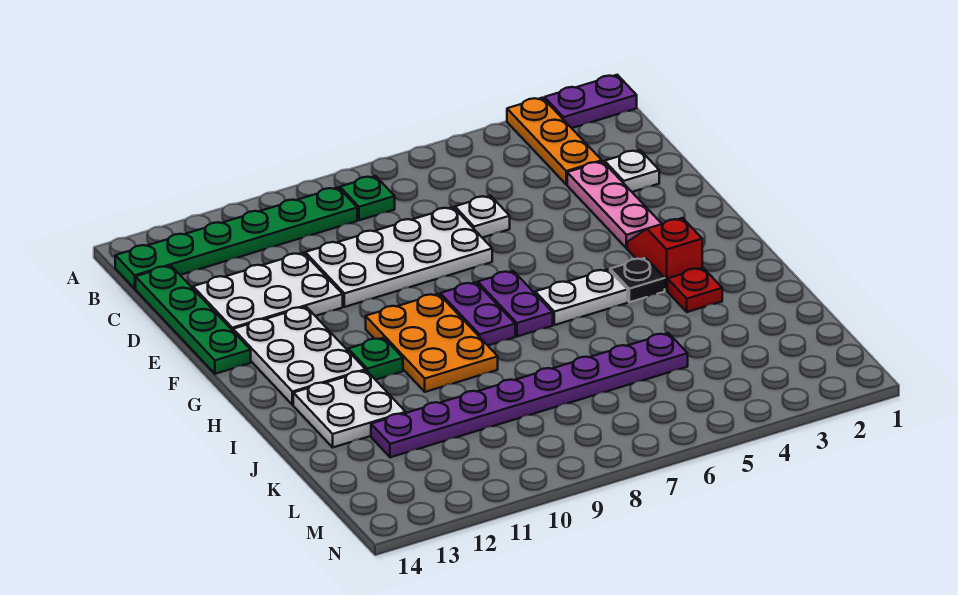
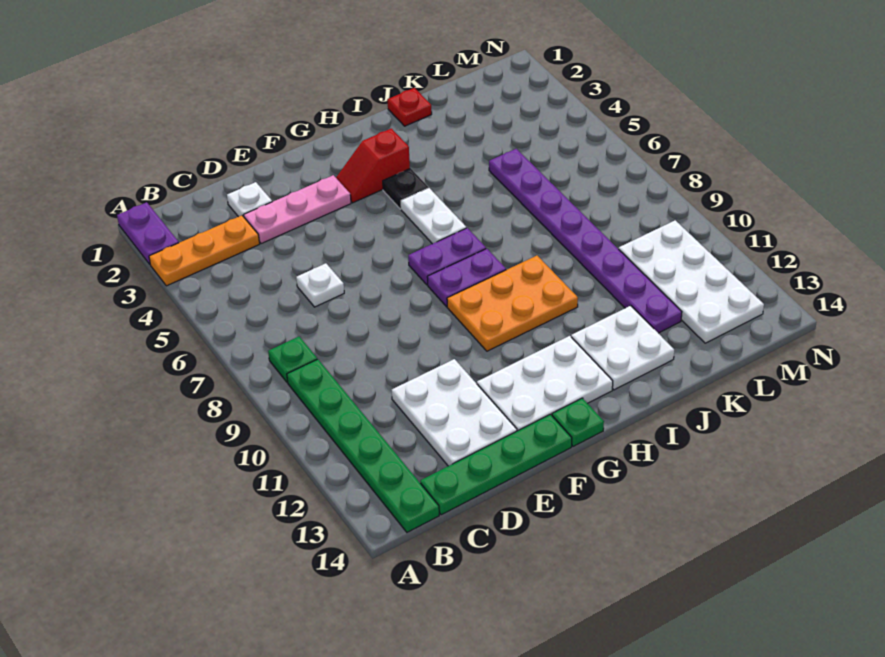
white plate D7:E10 level 1 -> white plate L10:M13 level 1
green plate H11 level 1 -> green plate G14 level 1
red plate I3 level 1 -> red plate J1 level 1

